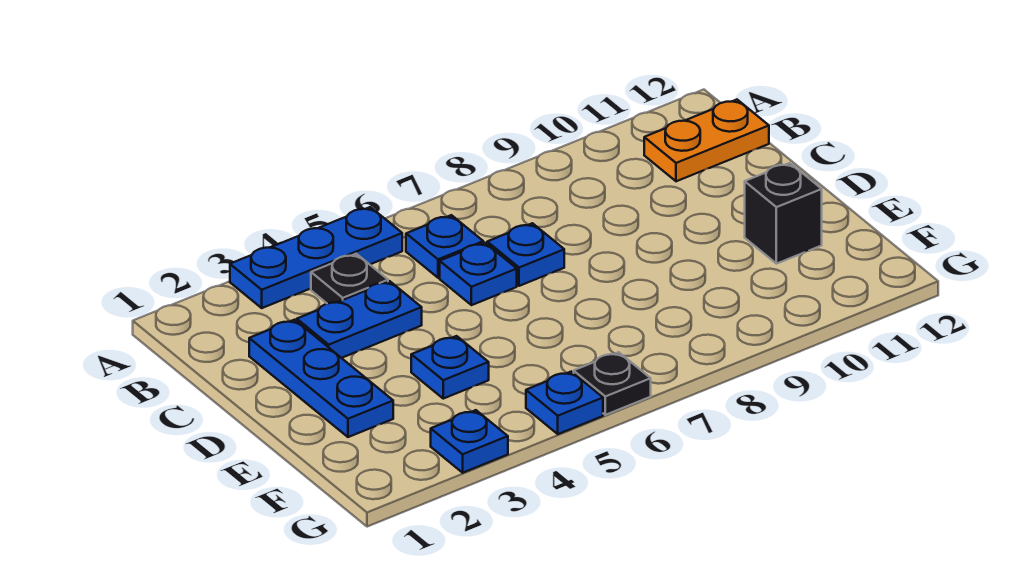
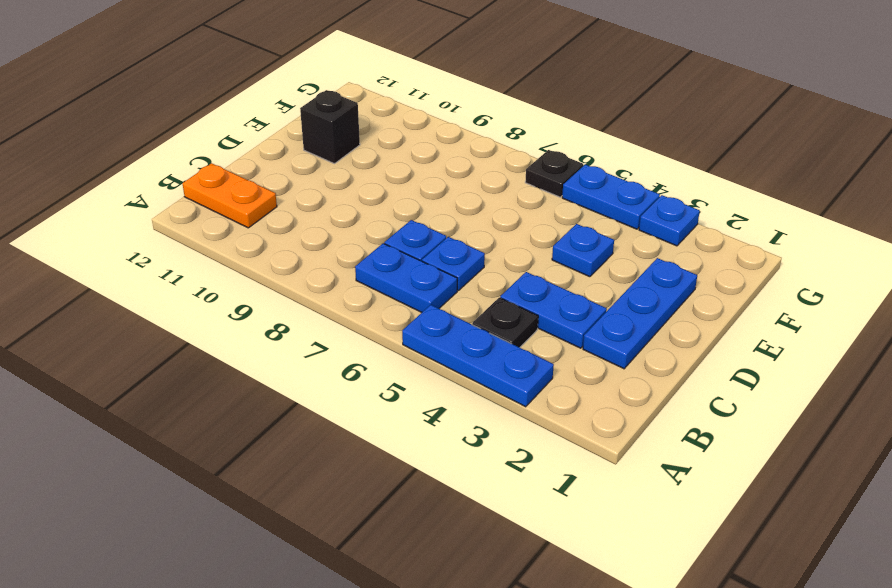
blue plate B6 level 1 -> blue plate B6:B7 level 1
blue plate G5 level 1 -> blue plate G4:G5 level 1

